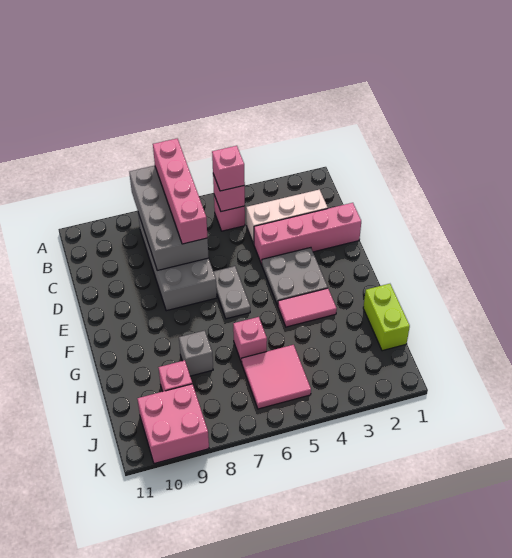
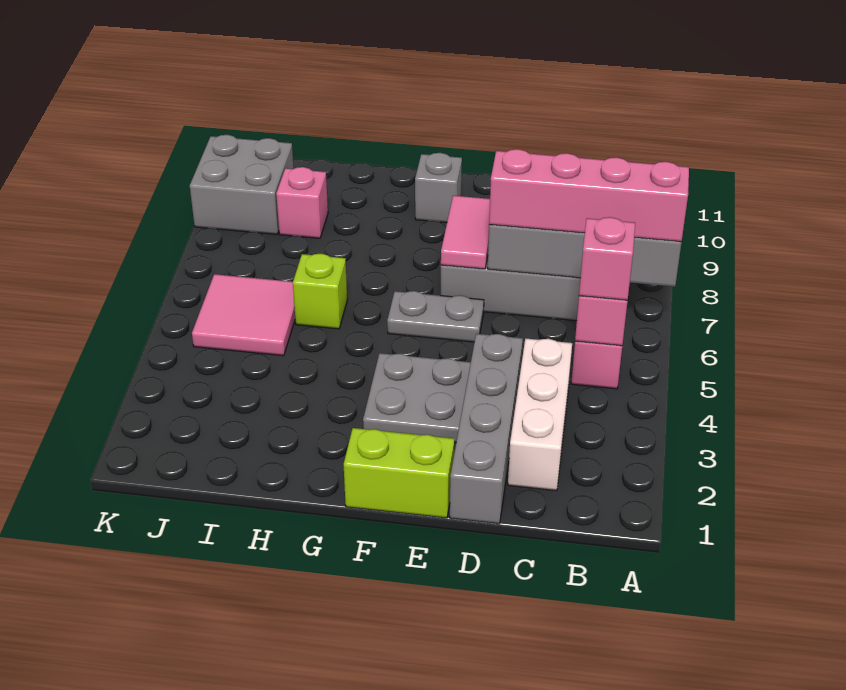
pink brick D1:D4 level 1 -> grey brick D1:D4 level 1
pink tile G3:G4 level 1 -> pink tile E7:E8 level 2
lime brick H1:I1 level 1 -> lime brick E1:F1 level 1
pink brick H6 level 1 -> lime brick H6 level 1
grey brick H8 level 1 -> grey brick F10 level 1
pink brick J9:K10 level 1 -> grey brick J9:K10 level 1

